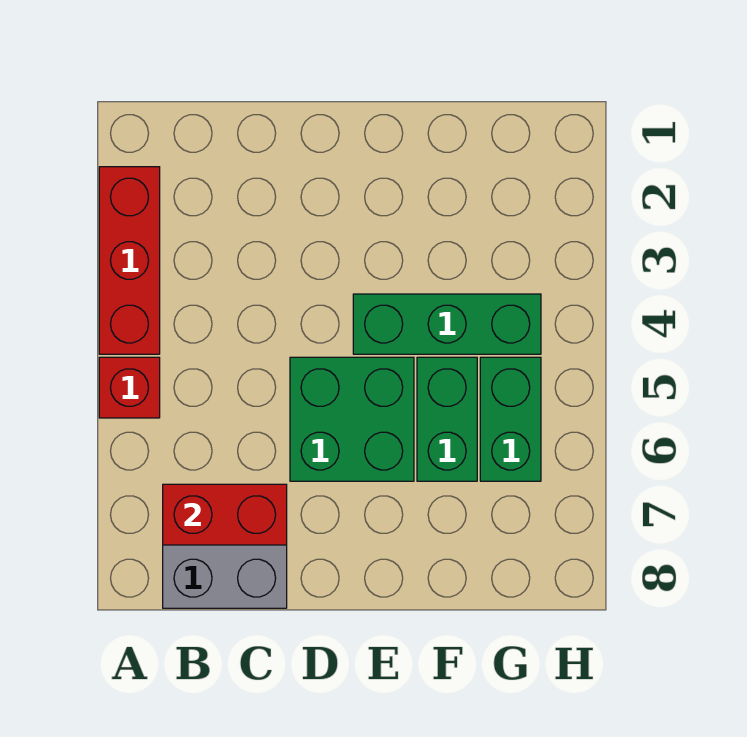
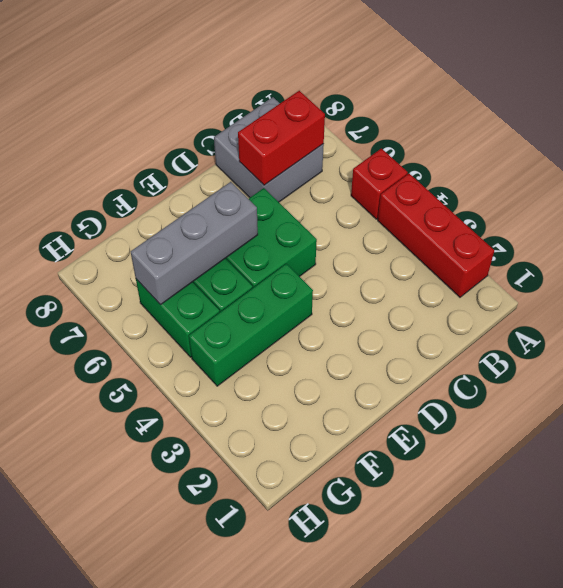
none -> grey brick E6:G6 level 2

